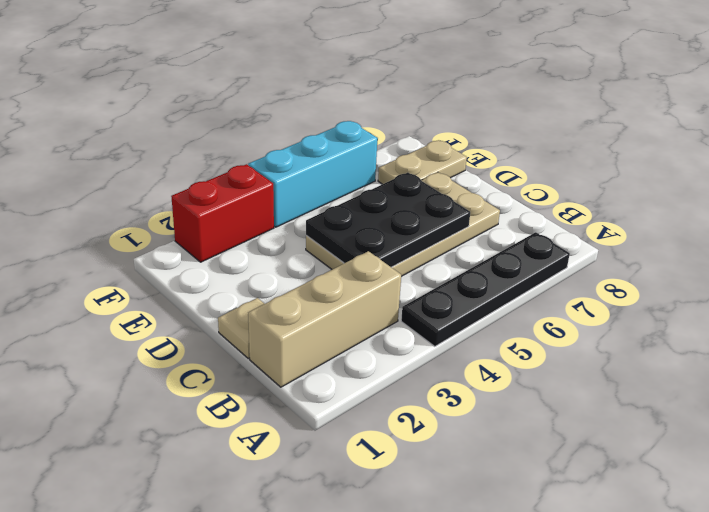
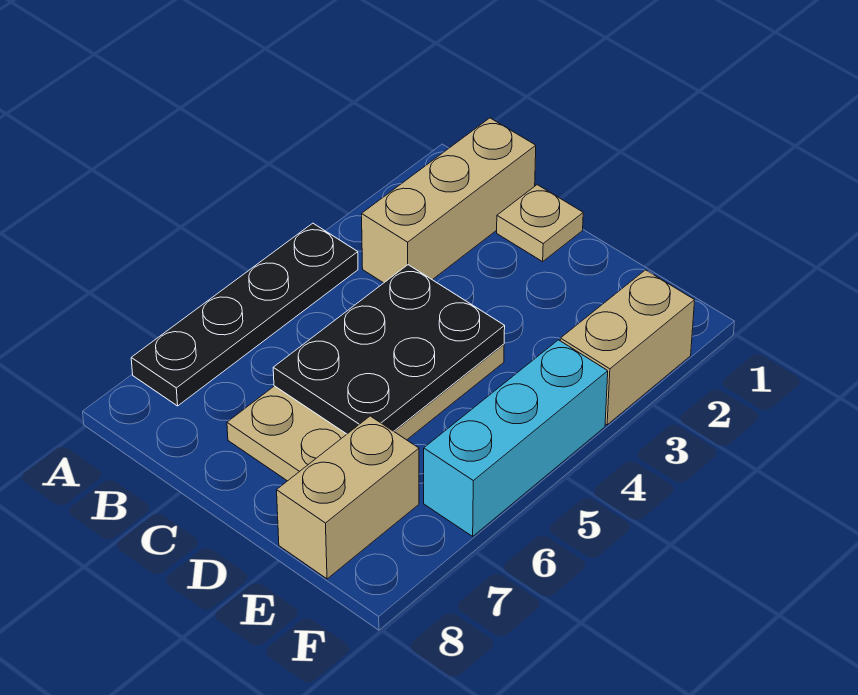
tan plate E7:E8 level 1 -> tan brick E7:E8 level 1
red brick F2:F3 level 1 -> tan brick F2:F3 level 1

